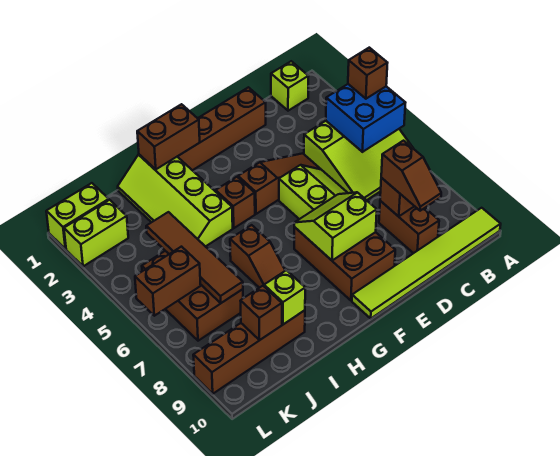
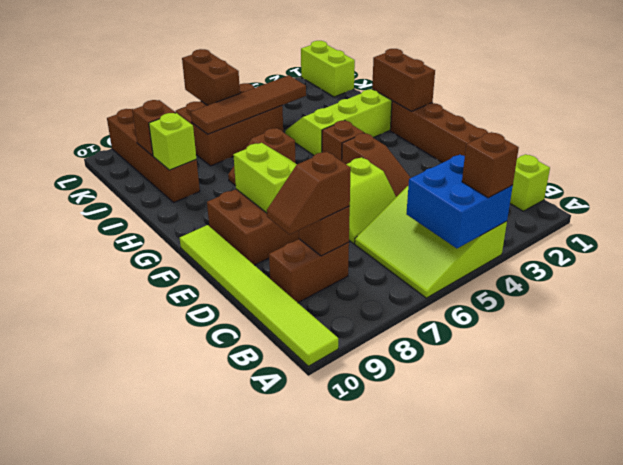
lime brick K2:L2 level 1 -> none

